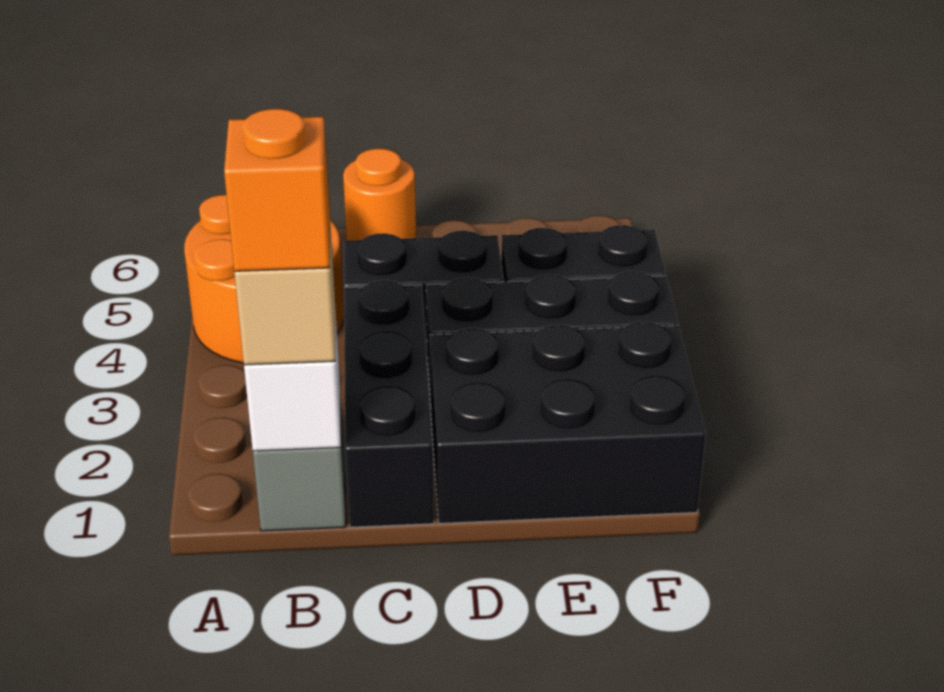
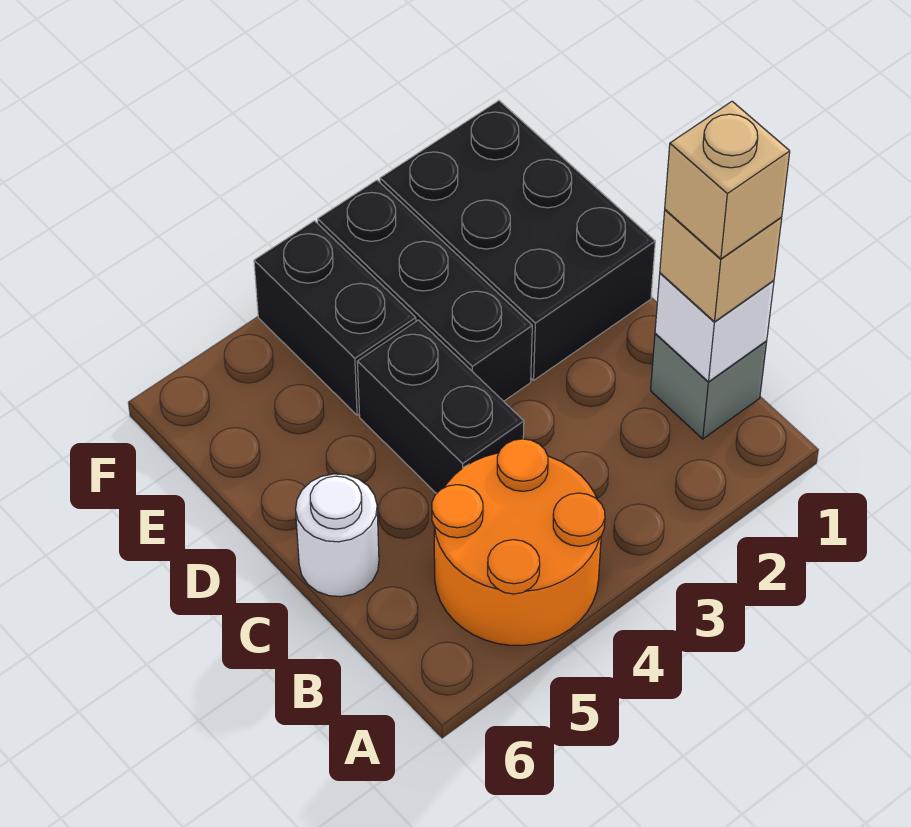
orange brick B1 level 4 -> tan brick B1 level 4
black brick C1:C3 level 1 -> none
orange round brick C6 level 1 -> white round brick C6 level 1

